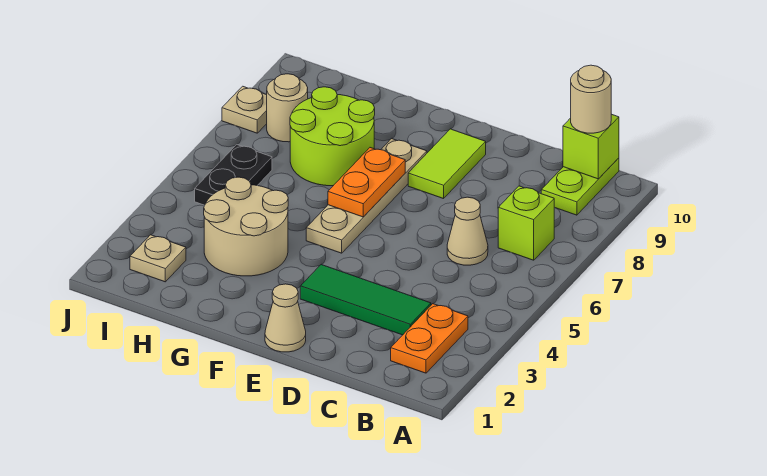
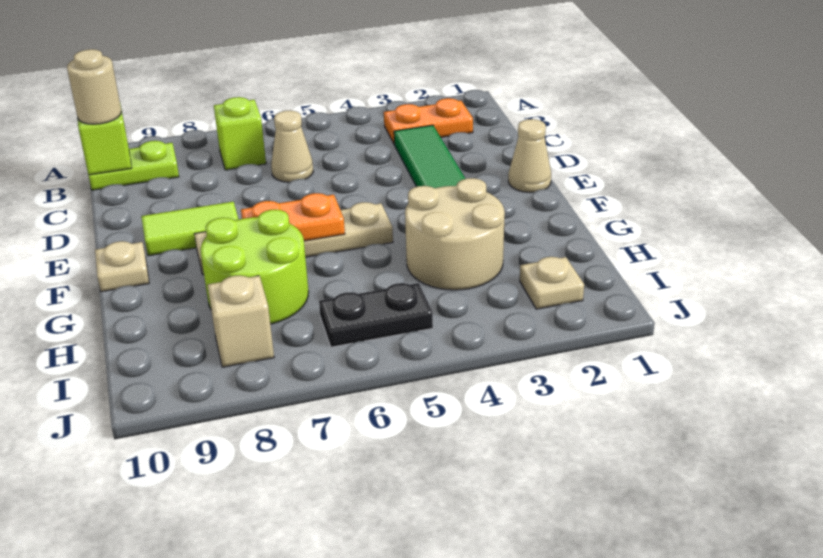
tan round brick I8 level 1 -> tan brick I8 level 1
tan plate J8 level 1 -> tan plate F10 level 1

